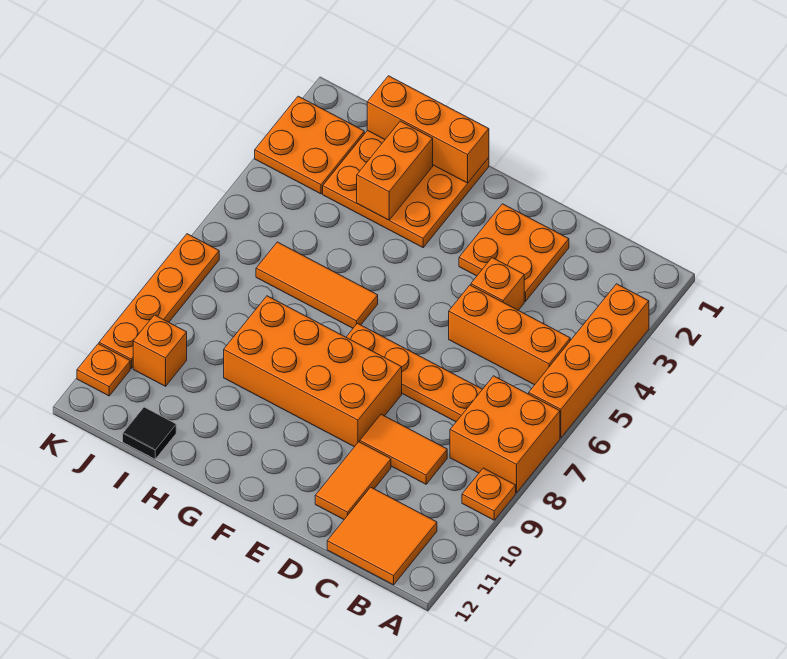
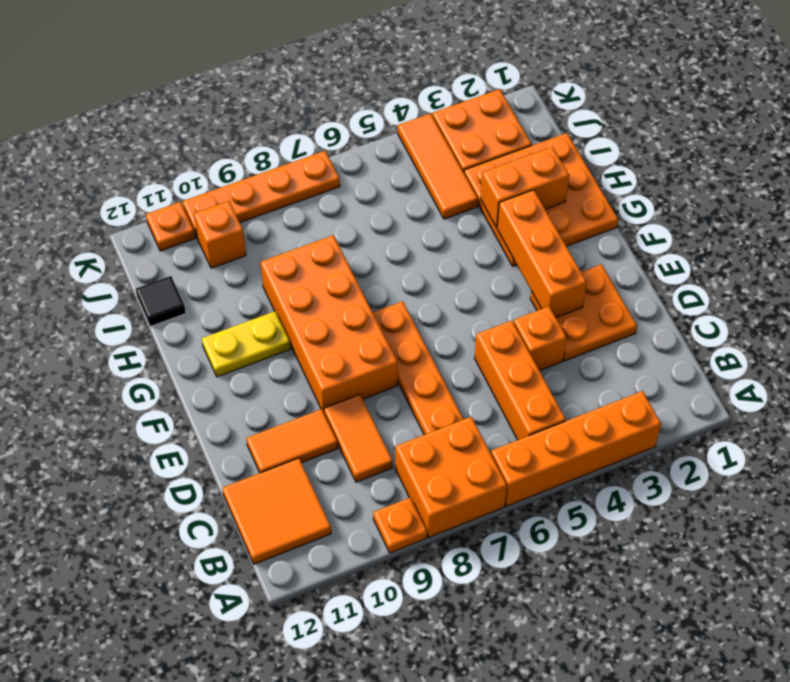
orange brick G1:I1 level 2 -> orange brick E3:G3 level 2
orange tile G6:I6 level 1 -> orange tile I4:K4 level 1
none -> yellow plate G10:G11 level 1

